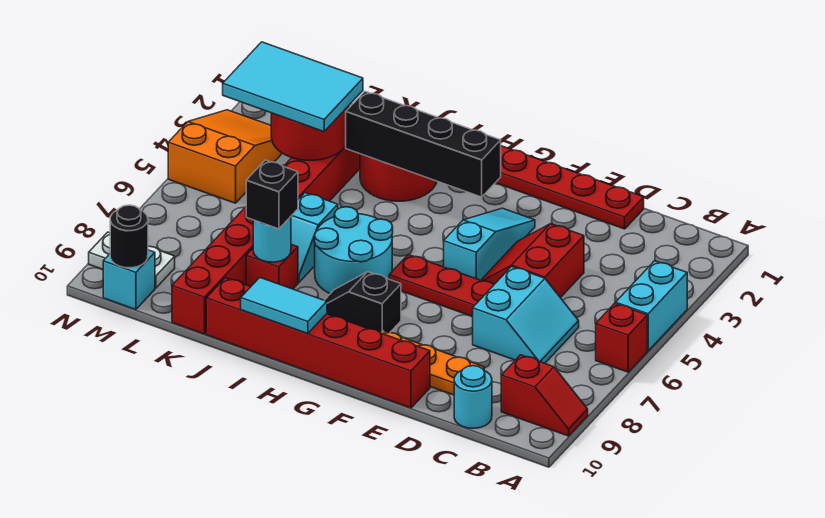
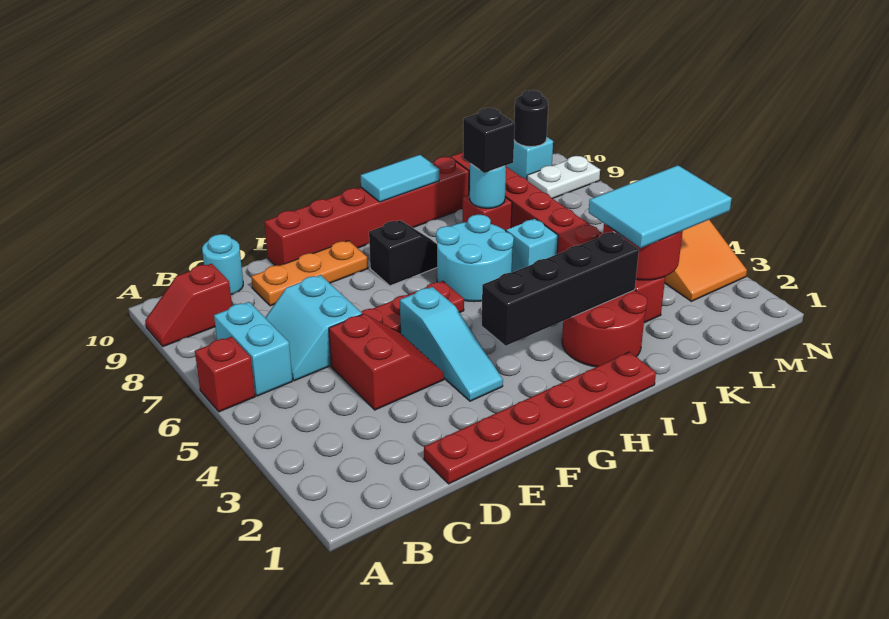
cyan brick A4:A5 level 1 -> cyan brick B6:B7 level 1

